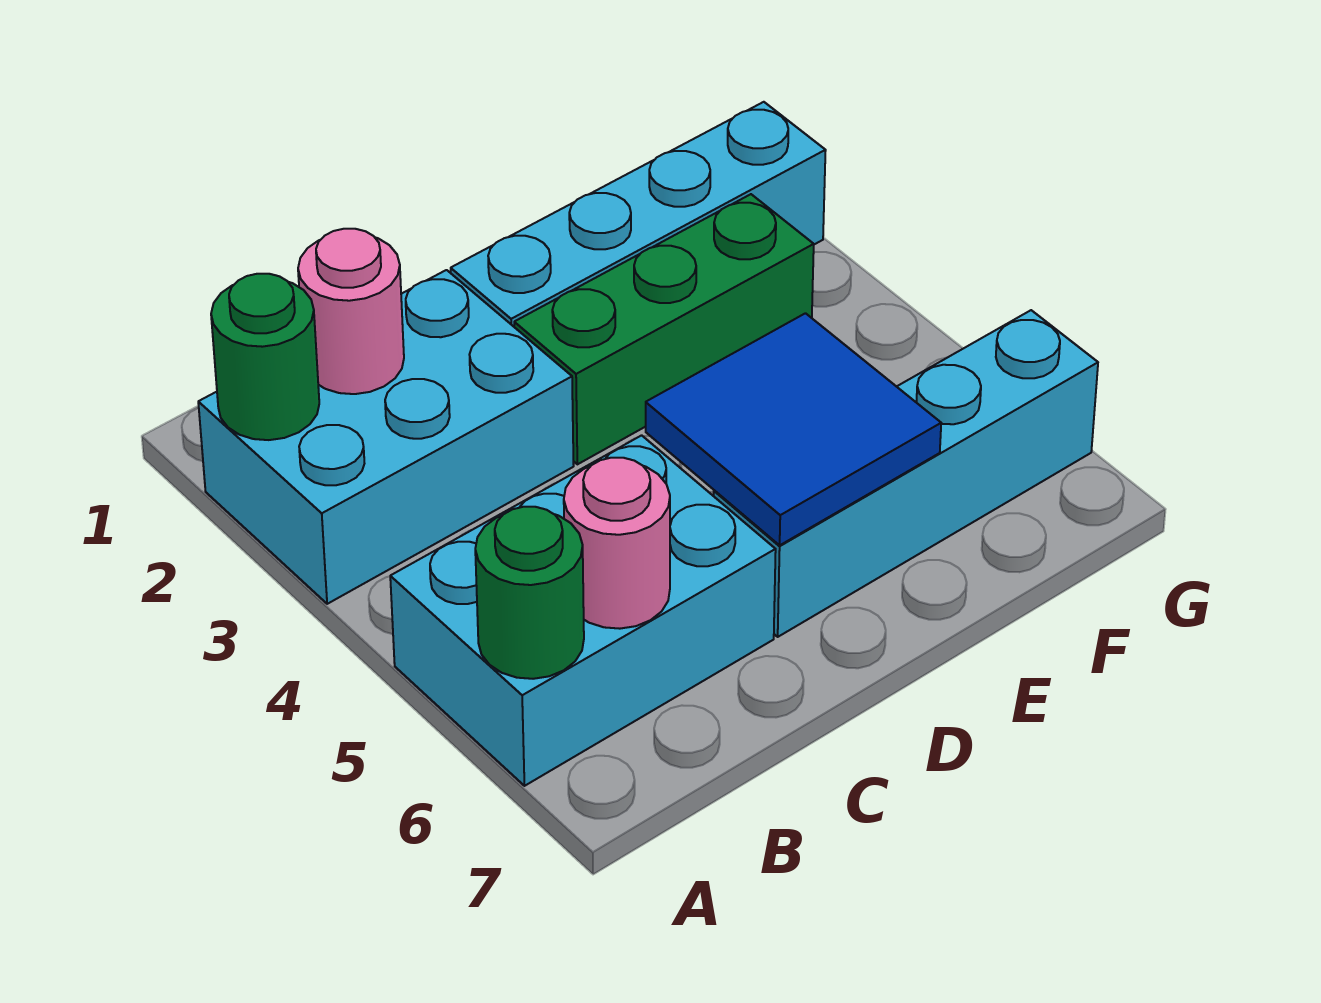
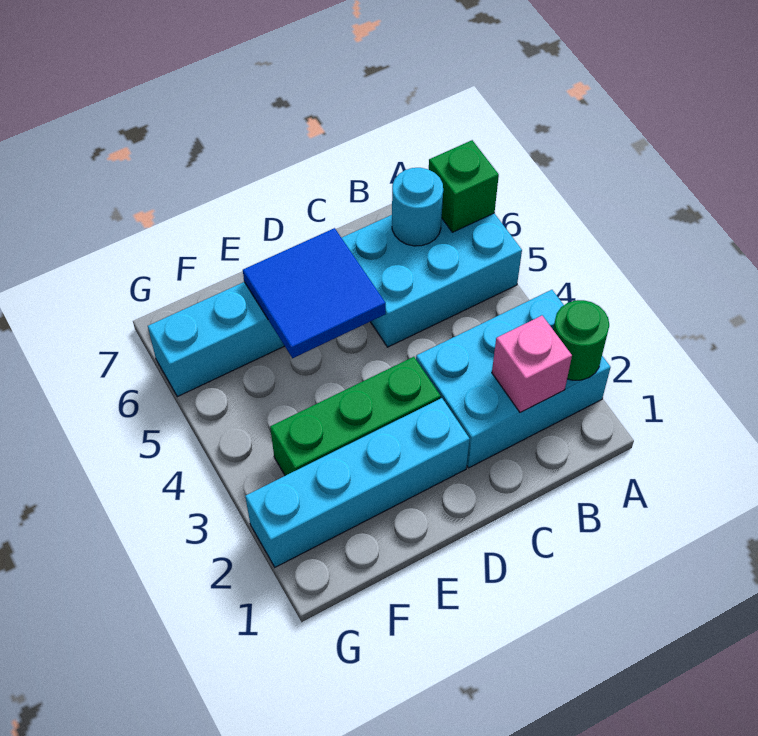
green round brick A6 level 2 -> green brick A6 level 2
pink round brick B2 level 2 -> pink brick B2 level 2
pink round brick B6 level 2 -> cyan round brick B6 level 2

